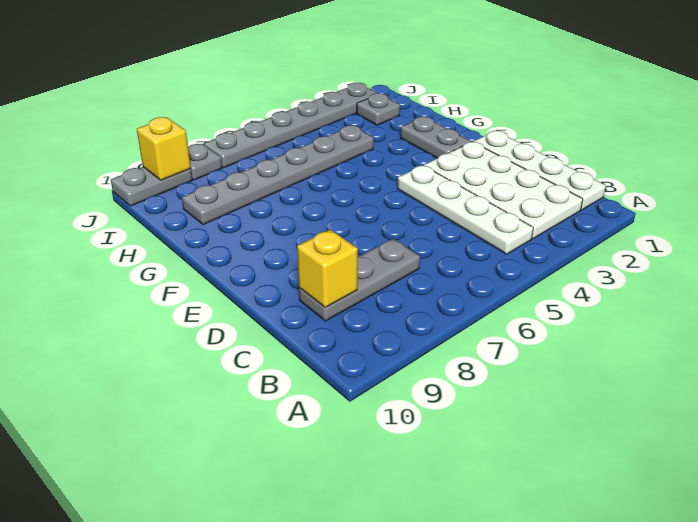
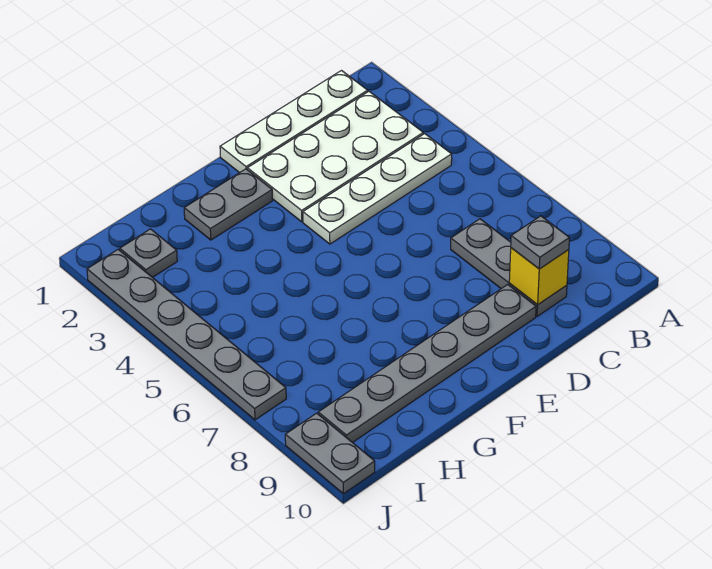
grey plate H4:H9 level 1 -> grey plate D9:I9 level 1
grey plate J8 level 1 -> grey plate C9 level 3
yellow brick J9 level 2 -> none

